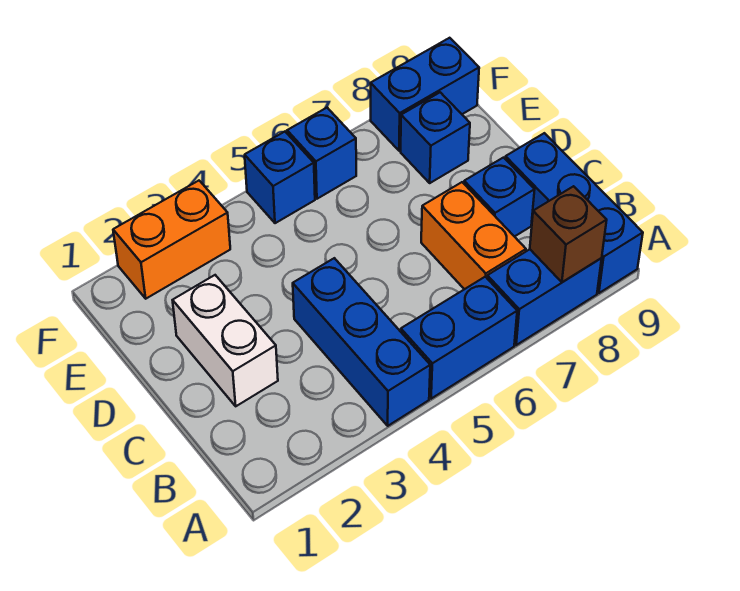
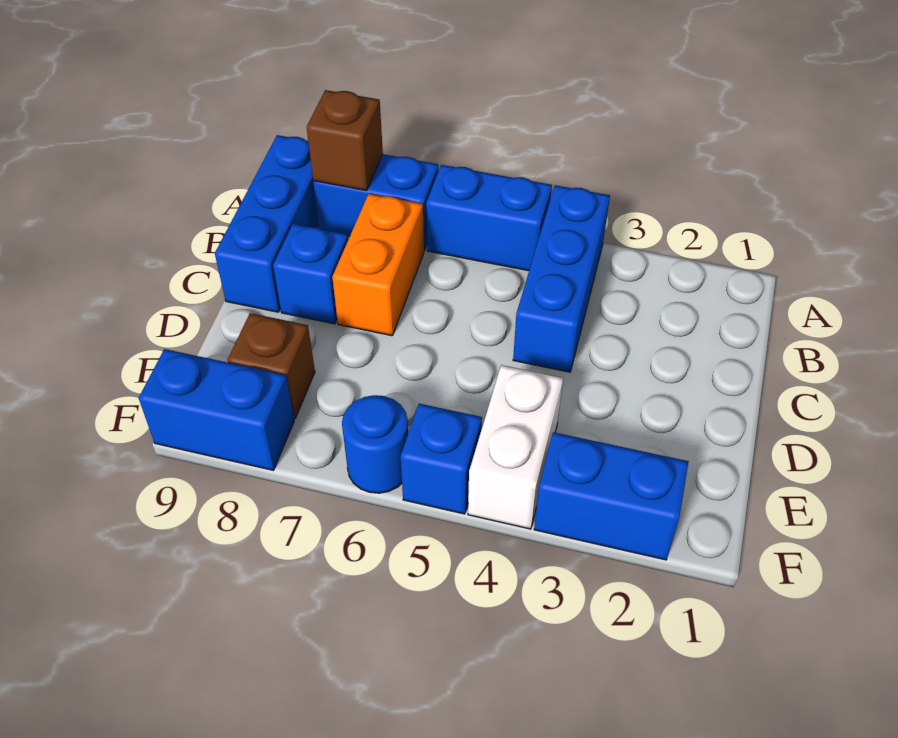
white brick C2:D2 level 1 -> white brick E4:F4 level 1
blue brick E8 level 1 -> brown brick E8 level 1
orange brick F2:F3 level 1 -> blue brick F2:F3 level 1
blue brick F6 level 1 -> blue round brick F6 level 1

